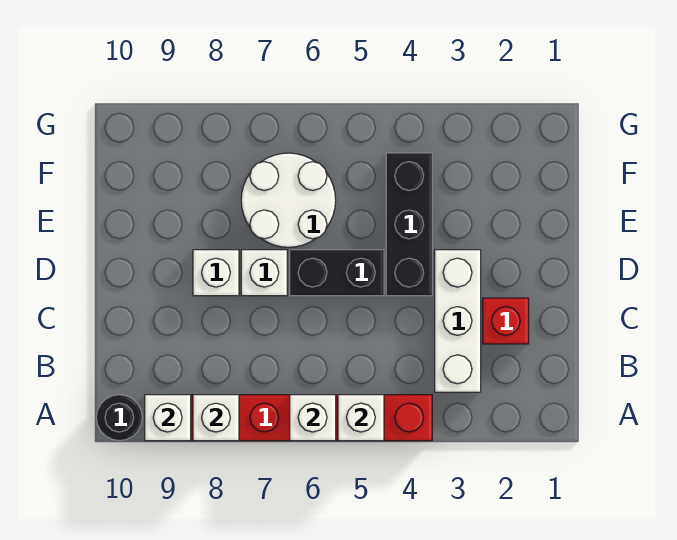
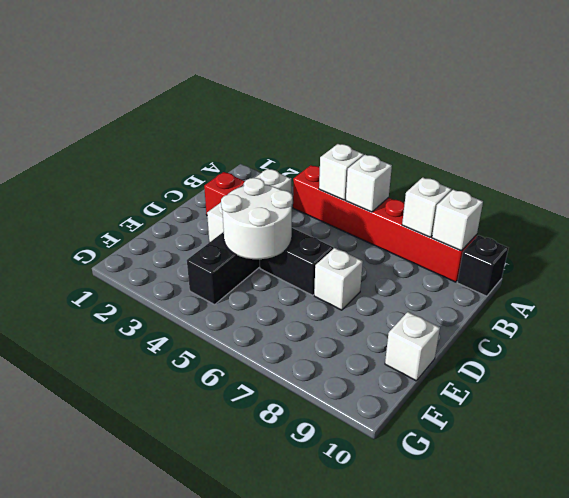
black round brick A10 level 1 -> black brick A10 level 1
white brick D8 level 1 -> white brick E10 level 1
white round brick E6:F7 level 1 -> white round brick D4:E5 level 2

